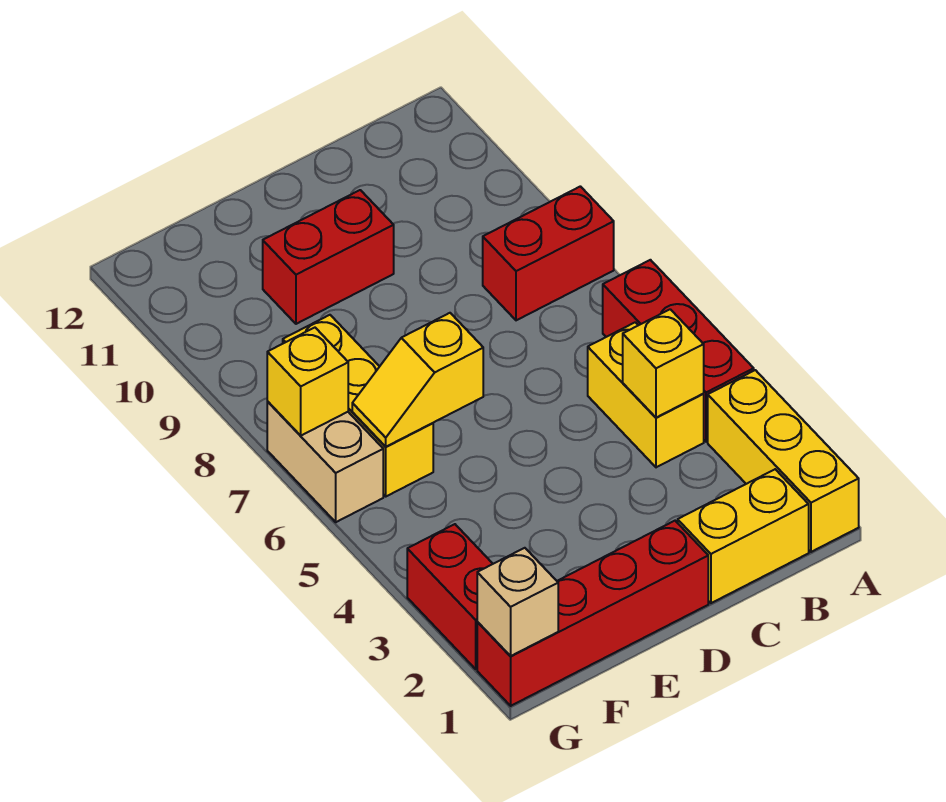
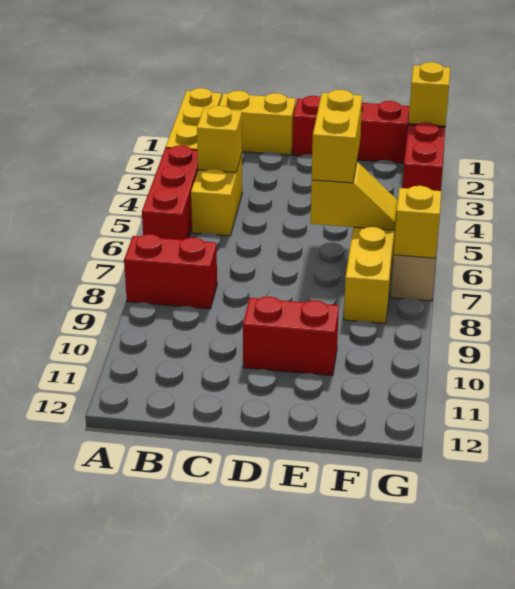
none -> yellow brick E5:E6 level 3
tan brick G1 level 2 -> yellow brick G1 level 2

